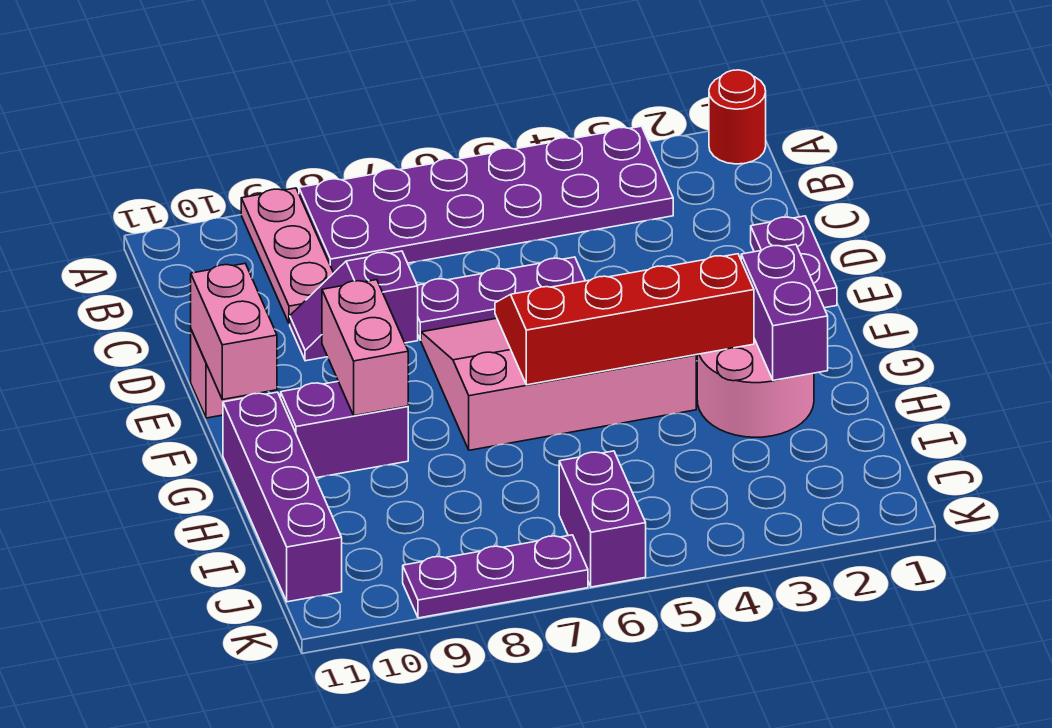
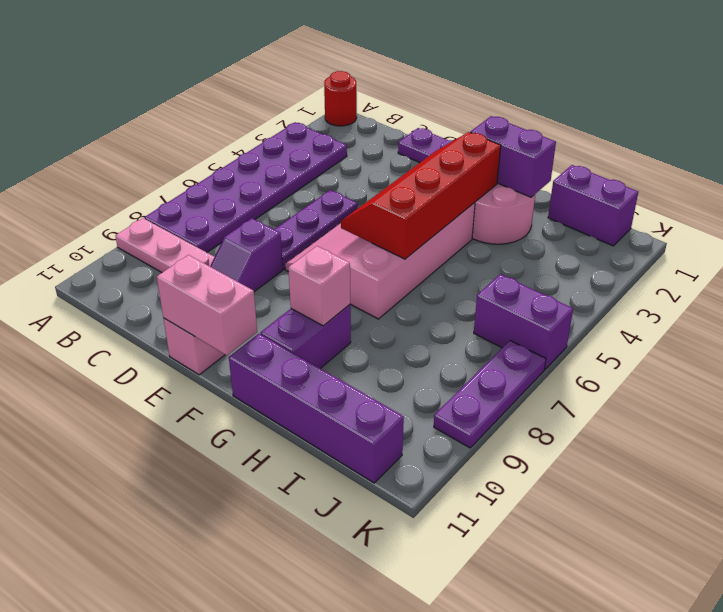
pink brick F9:G9 level 2 -> pink brick G9 level 2
none -> purple brick I1:J1 level 1

